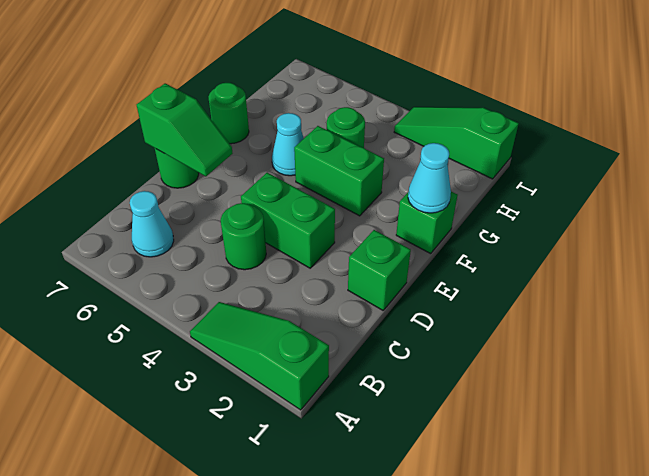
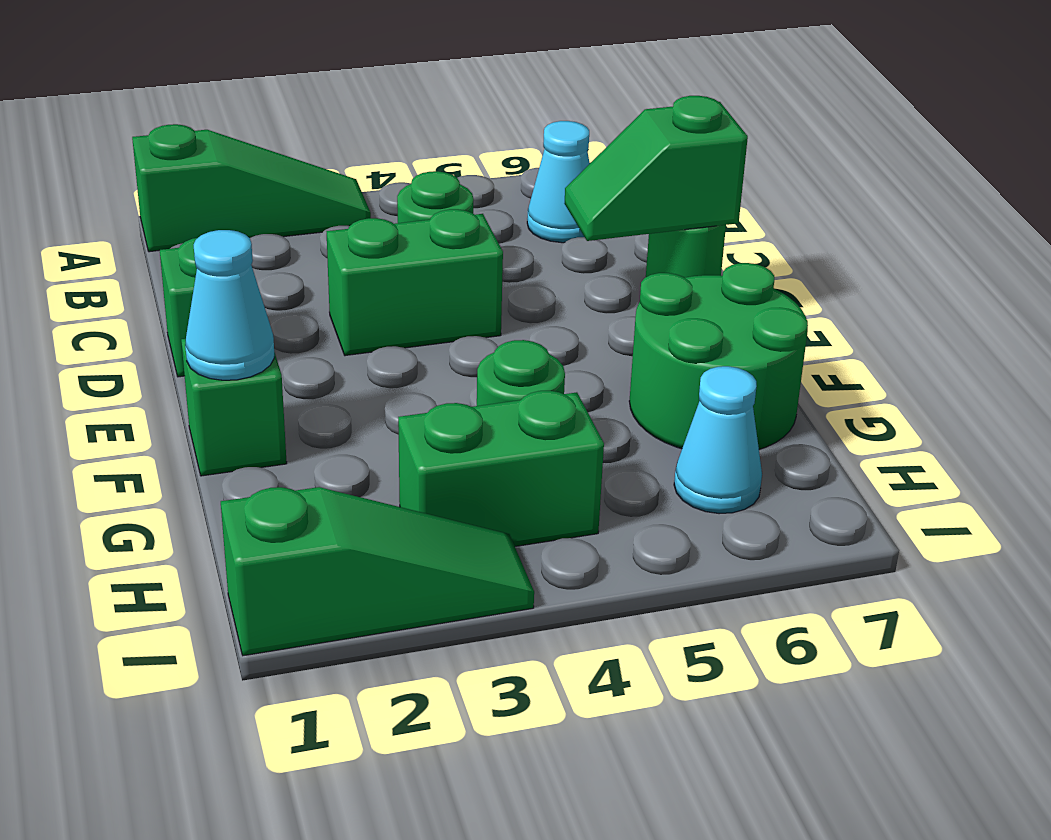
green brick F3:F4 level 1 -> green brick H3:H4 level 1
cyan cone F5 level 1 -> cyan cone H6 level 1
green round brick F7 level 1 -> green round brick F6:G7 level 1

